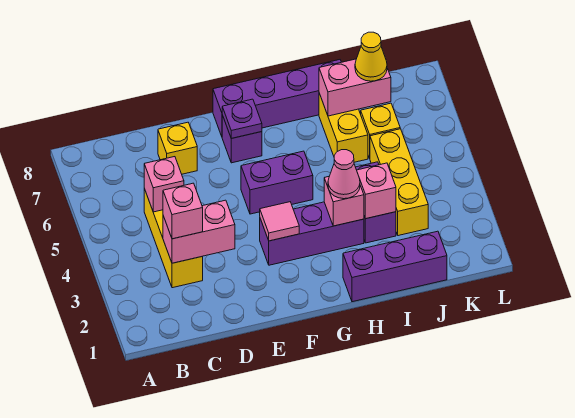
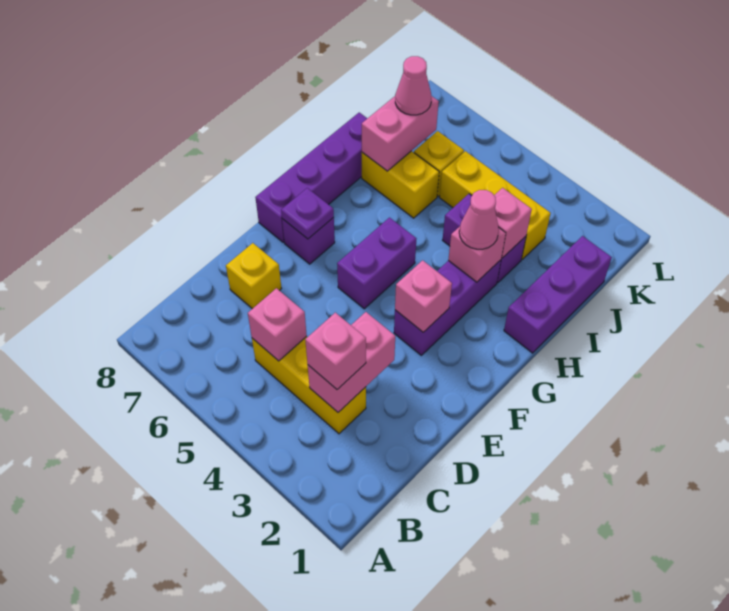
pink tile F3 level 2 -> pink brick F3 level 2
yellow cone J7 level 3 -> pink cone J7 level 3

